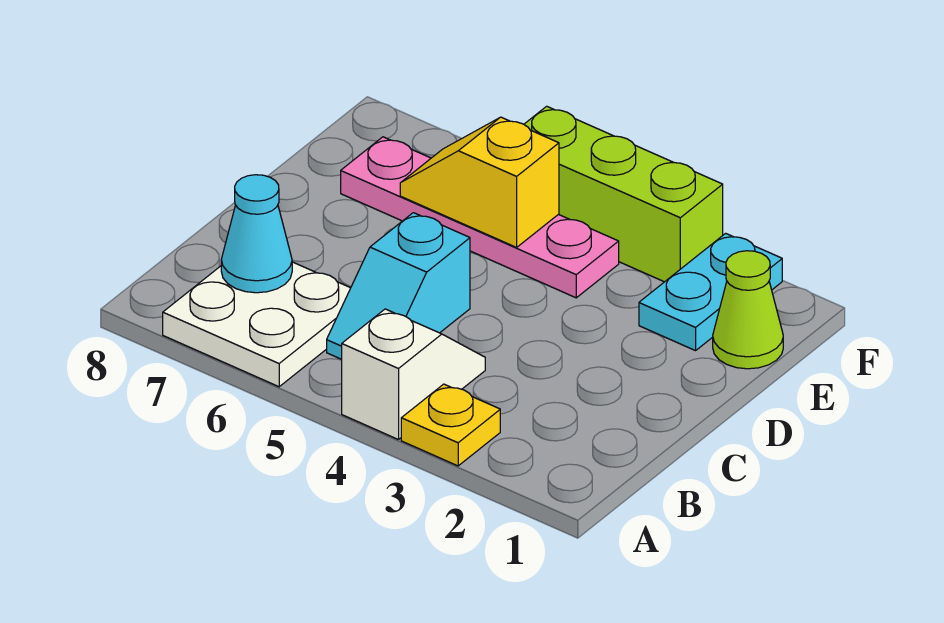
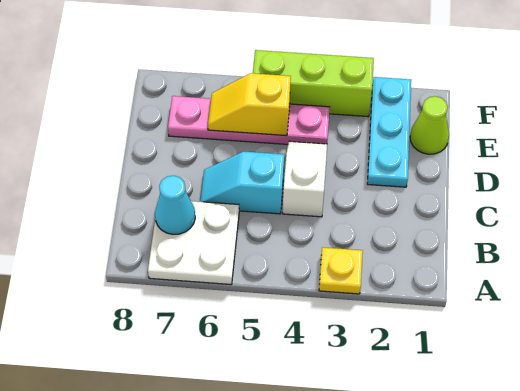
white slope A4:B4 level 1 top A -> white slope C4:D4 level 1 top C
cyan slope B5:C5 level 1 top C -> cyan slope C5:C6 level 1 top 5
cyan plate E2:F2 level 1 -> cyan plate D2:F2 level 1

